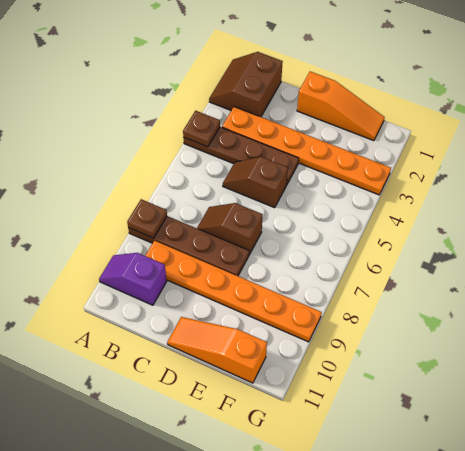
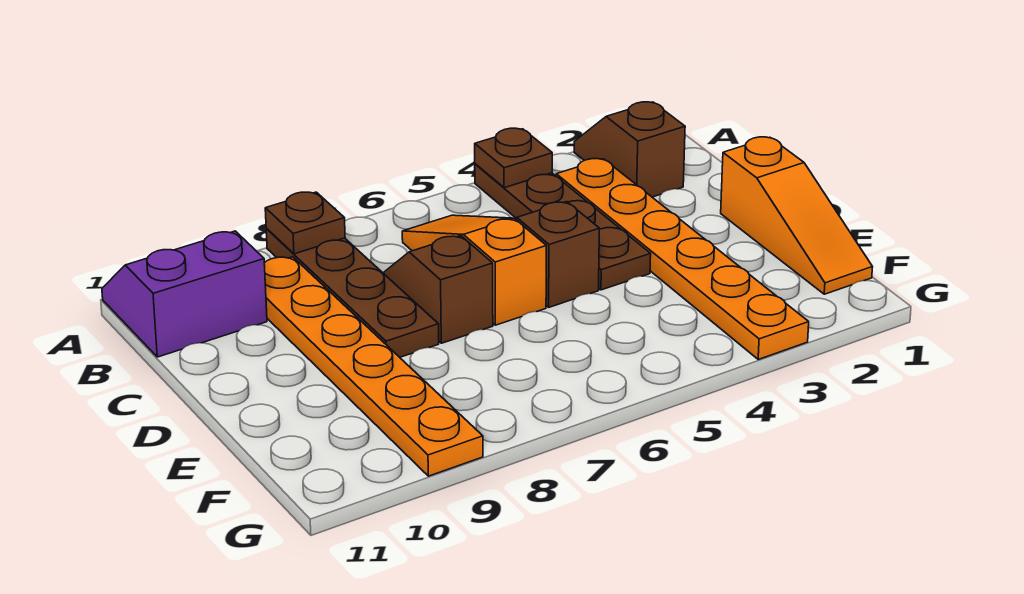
brown slope A1:B2 level 1 top B -> brown slope A2:B2 level 1 top B
purple slope A10:B10 level 1 top B -> purple slope A10:B11 level 1 top B
orange slope D11:F11 level 1 top F -> orange slope B6:D6 level 1 top D

